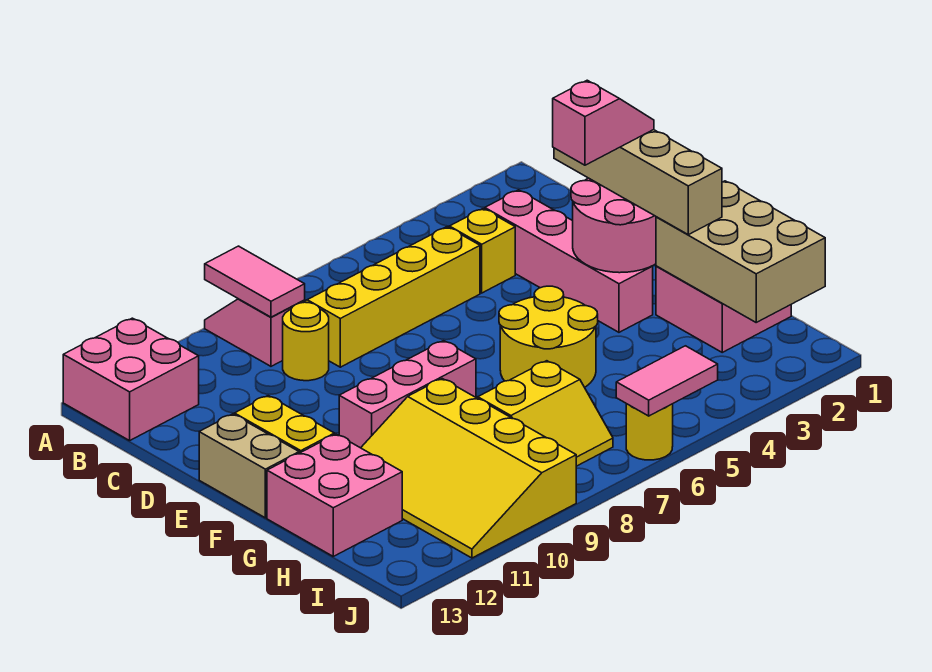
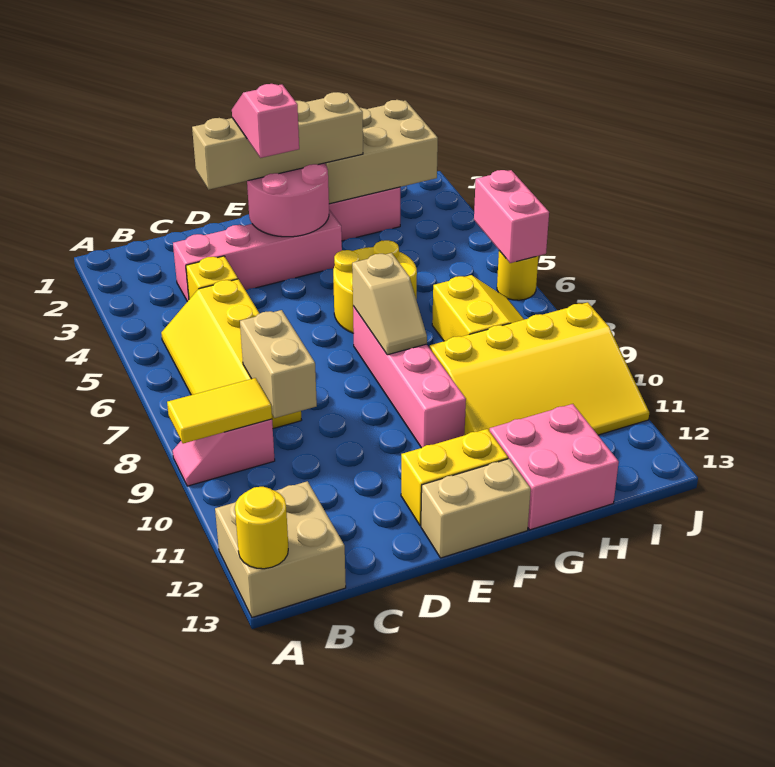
pink tile A9:B9 level 2 -> yellow tile A9:B9 level 2
pink brick A12:B13 level 1 -> tan brick A12:B13 level 1
none -> tan brick C8:C9 level 2
yellow round brick C9 level 1 -> yellow round brick A13 level 2
none -> tan slope F7:F8 level 2 top 7
pink brick F8:F10 level 1 -> pink brick F7:F10 level 1
pink tile J5:J6 level 2 -> pink brick J5:J6 level 2

